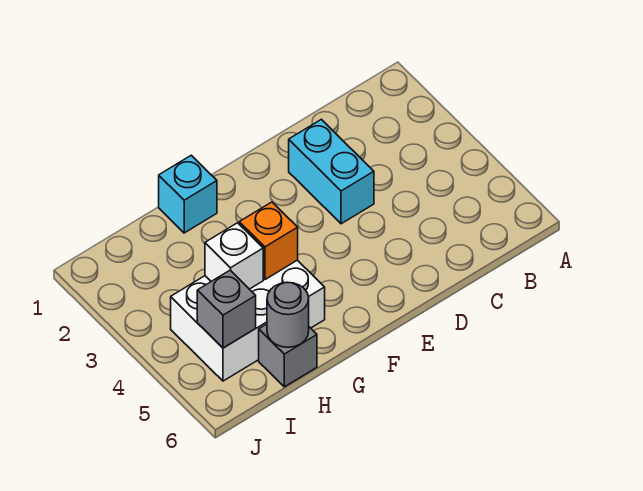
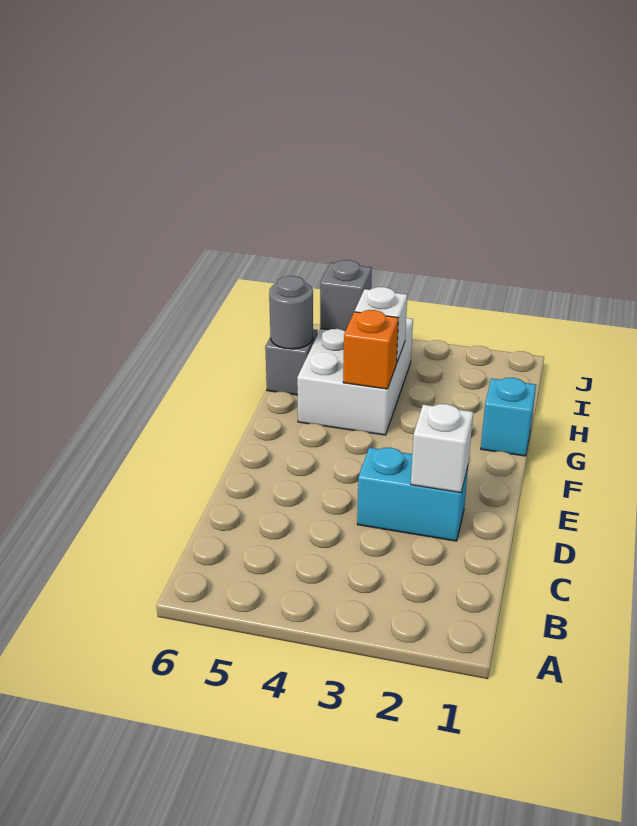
none -> white brick D2 level 2

